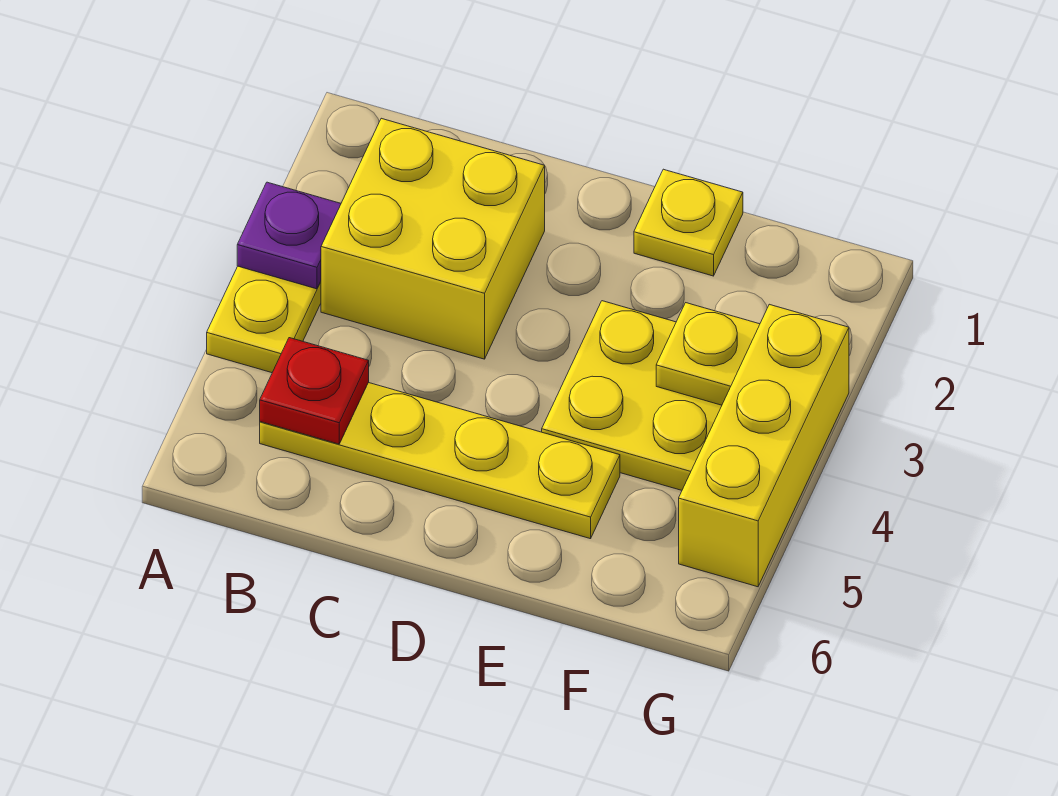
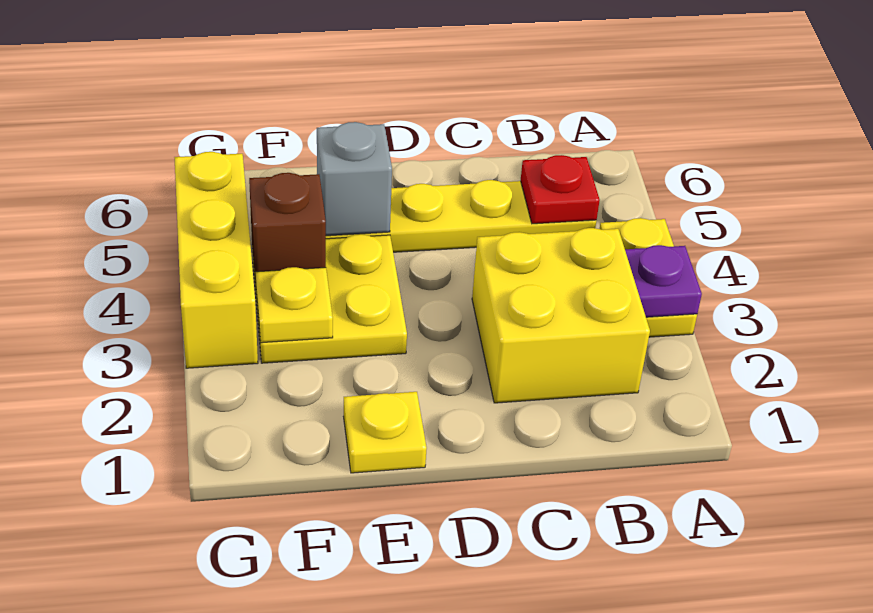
none -> grey brick E5 level 2
none -> brown brick F4 level 2

